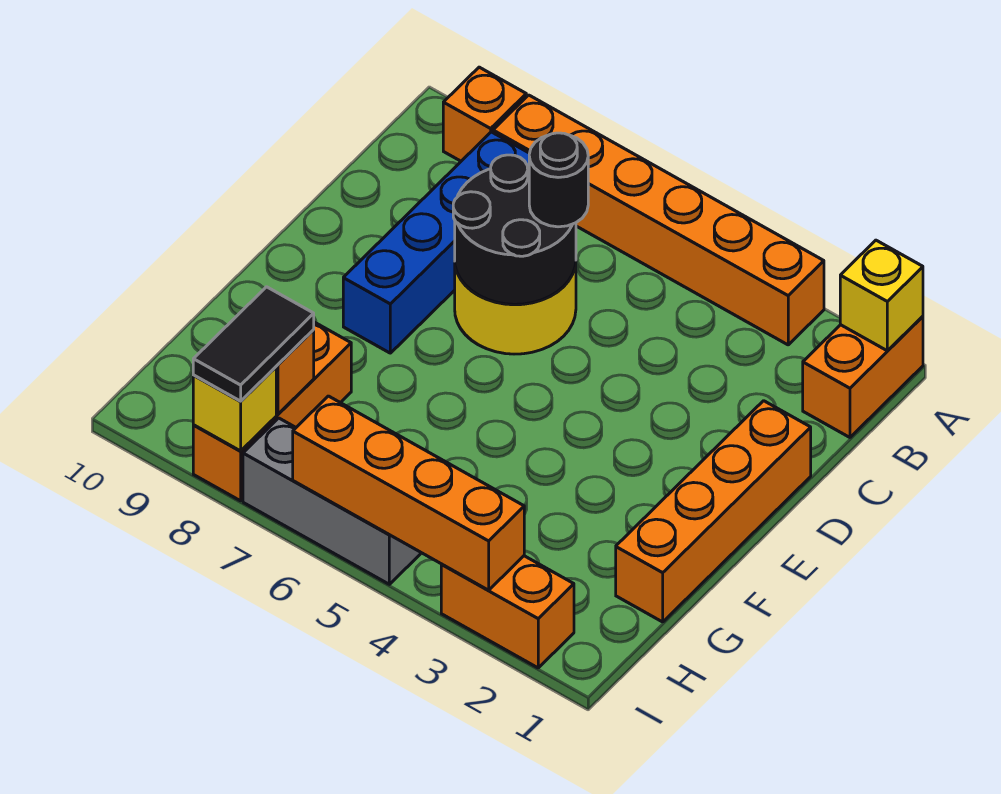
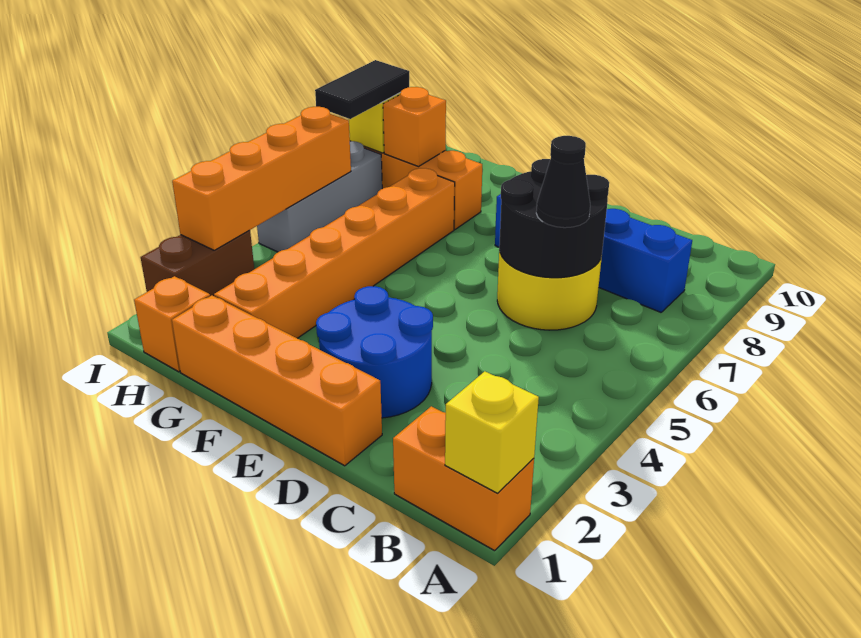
orange brick A3:A8 level 1 -> orange brick G2:G7 level 1
orange brick A9 level 1 -> orange brick H1 level 1
black round brick C6 level 3 -> black cone C6 level 3
none -> blue round brick D2:E3 level 1
black tile H8:I8 level 3 -> black tile I7:I8 level 3
orange brick I2:I3 level 1 -> brown brick I2:I3 level 1

